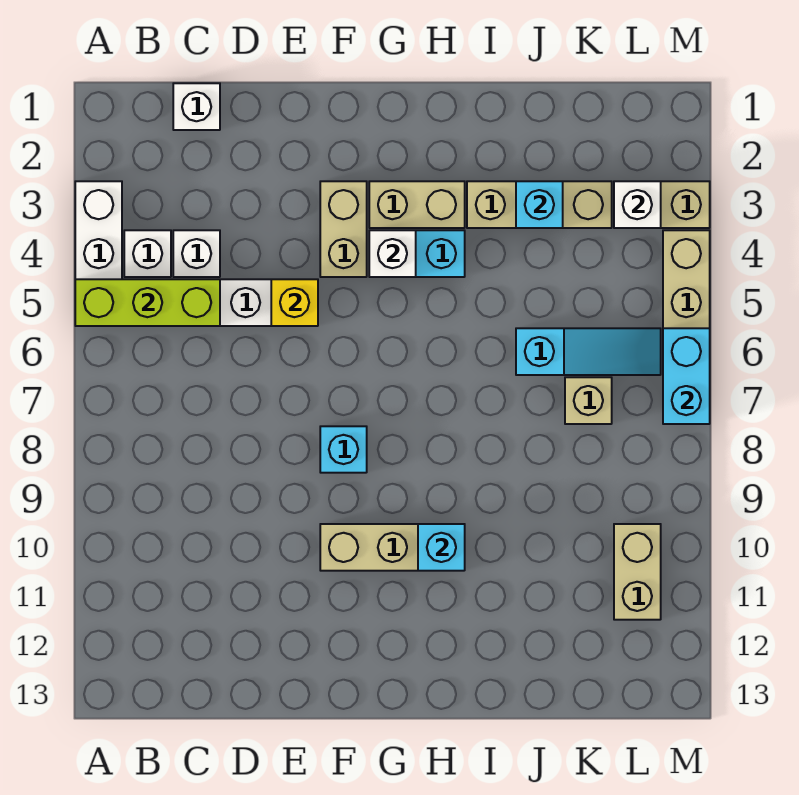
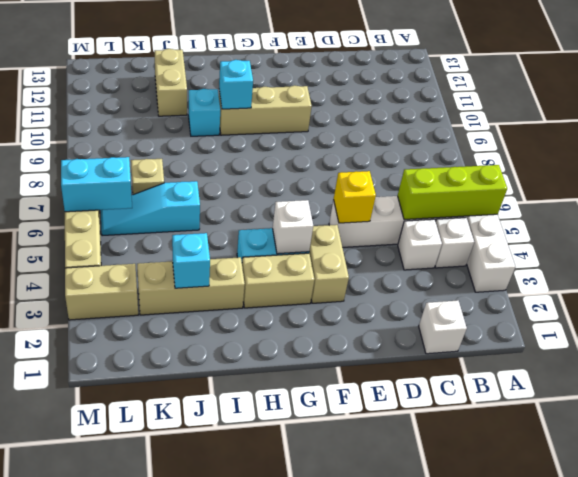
cyan brick F8 level 1 -> cyan brick I10 level 1
white brick L3 level 2 -> none
tan brick L10:L11 level 1 -> tan brick J11:J12 level 1
cyan brick M6:M7 level 2 -> cyan brick L6:M6 level 2

